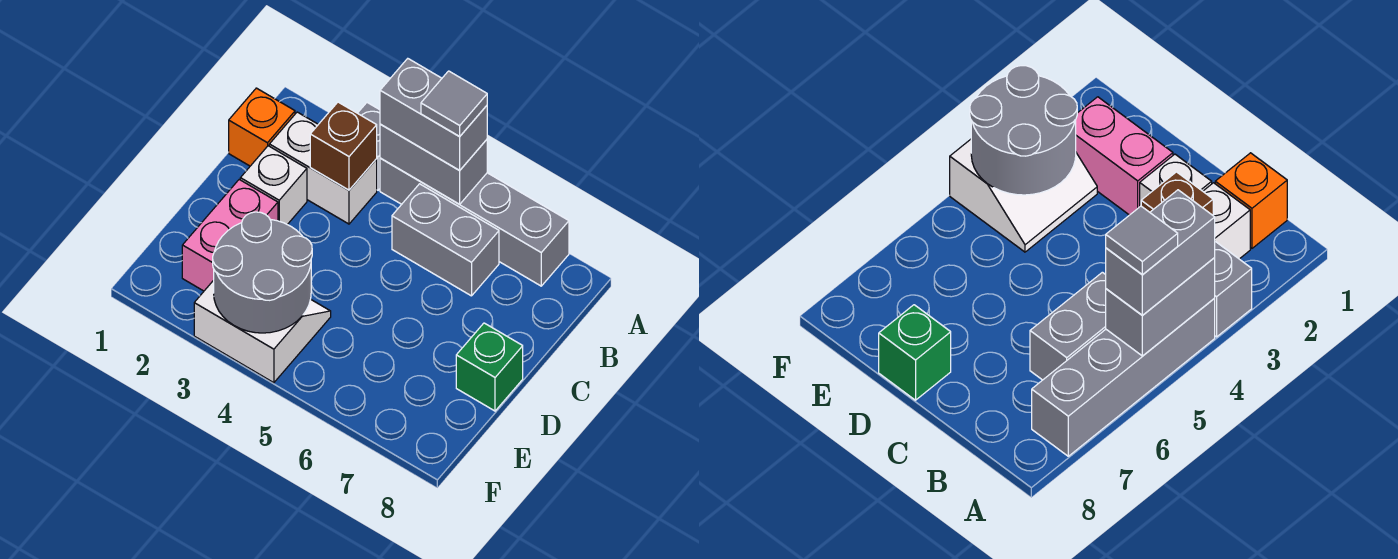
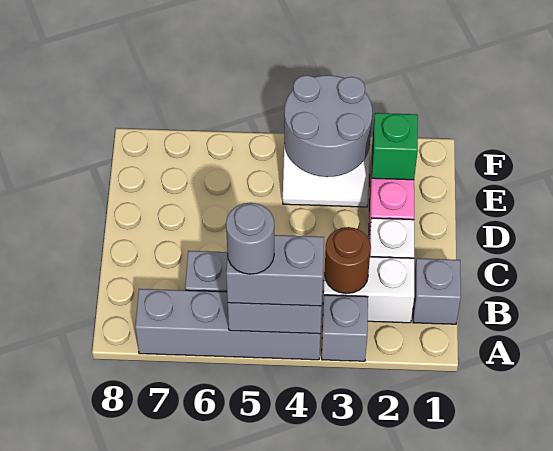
grey tile A5 level 4 -> grey round brick A5 level 4
orange brick B1 level 1 -> grey brick B1 level 1
brown brick B3 level 2 -> brown round brick B3 level 2
green brick D8 level 1 -> green brick E2 level 2

